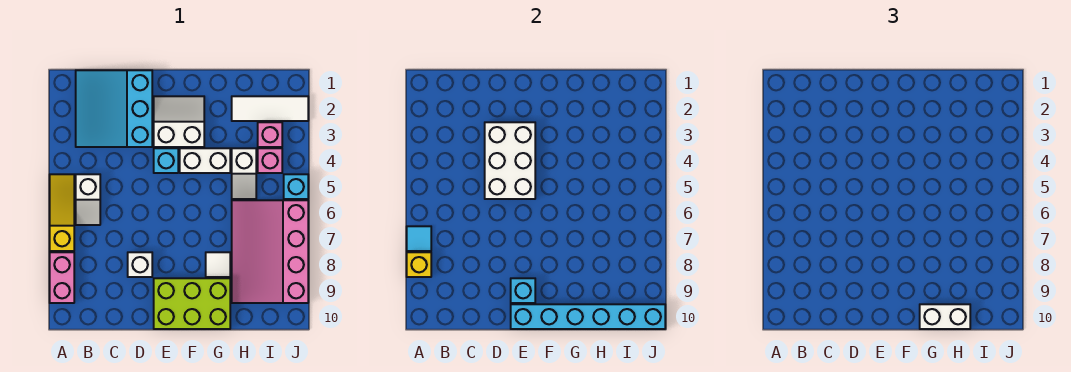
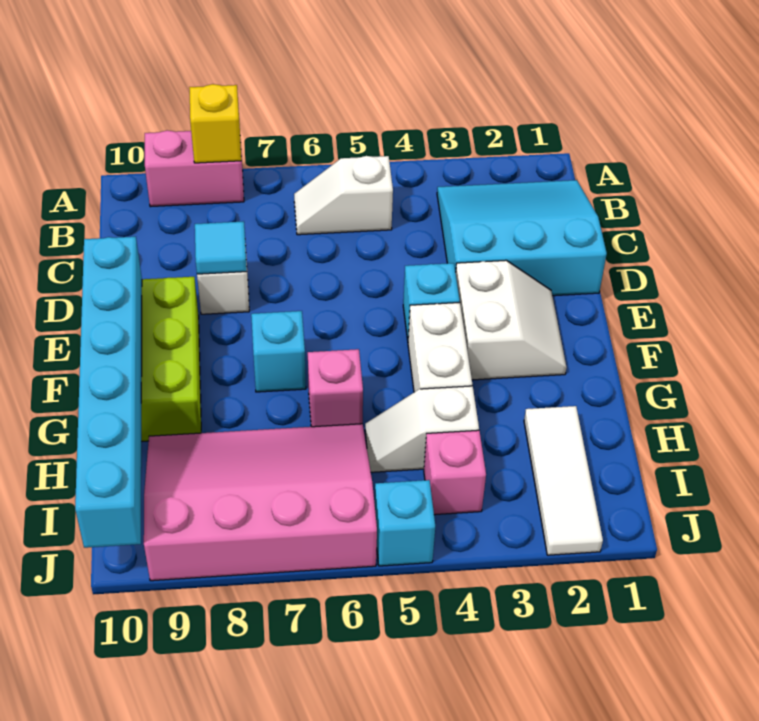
yellow slope A5:A7 level 1 top 7 -> none
cyan tile A7 level 2 -> cyan tile D8 level 2
white brick D3:E5 level 2 -> none
cyan brick E9 level 2 -> cyan brick F7 level 1
white tile G8 level 1 -> none
white brick G10:H10 level 3 -> none
pink brick I3 level 1 -> pink brick G6 level 1

